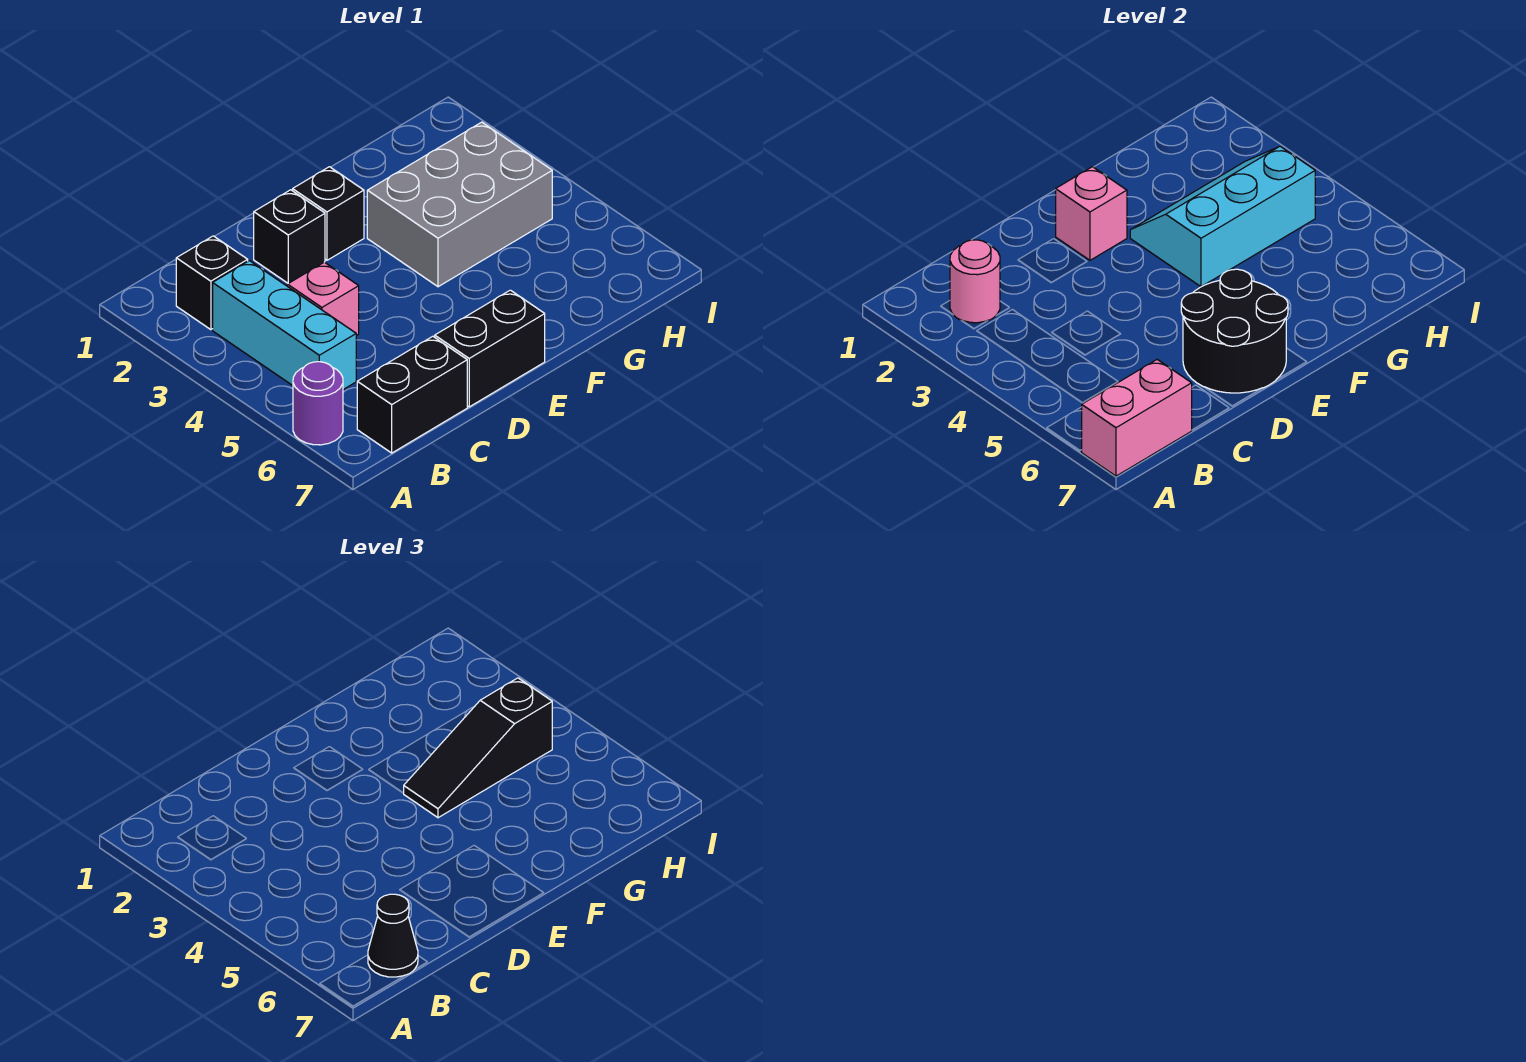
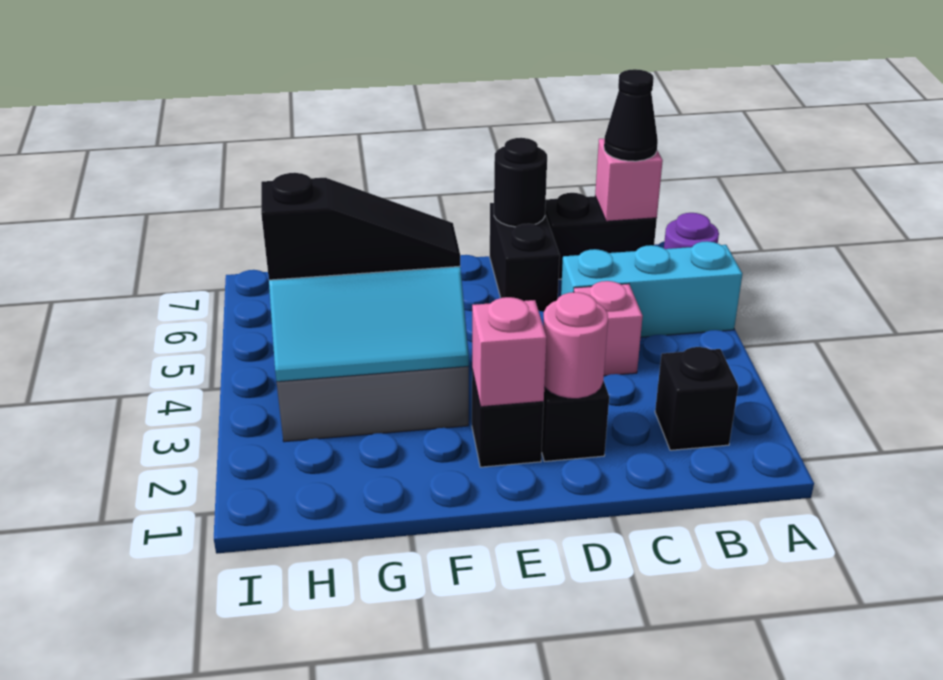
pink brick A7:B7 level 2 -> pink brick B7 level 2
pink round brick B2 level 2 -> pink round brick D2 level 2
cyan brick B3:B5 level 1 -> cyan brick A5:C5 level 1
black round brick D6:E7 level 2 -> black round brick D7 level 2
black brick D7:E7 level 1 -> black brick D6:D7 level 1

